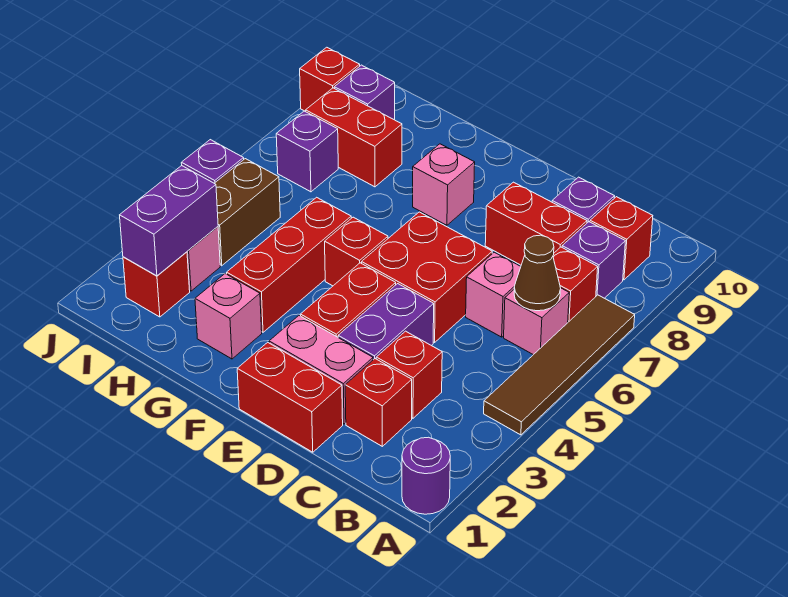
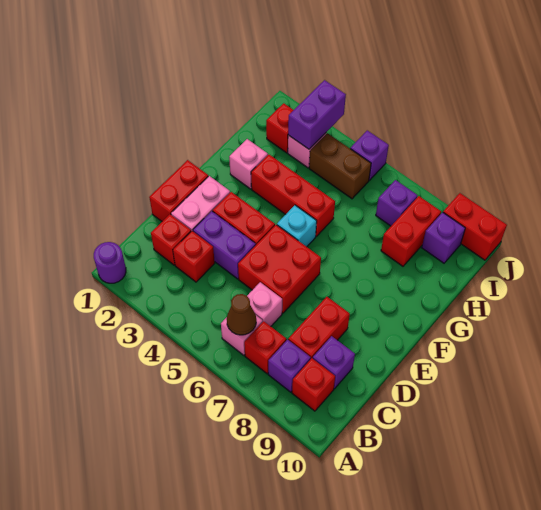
brown tile A4:A7 level 1 -> none
red brick F5 level 1 -> cyan brick F5 level 1
pink brick F8 level 1 -> none
purple brick I2:I3 level 2 -> purple brick I3:J3 level 2
red brick J9 level 1 -> red brick J9:J10 level 1

